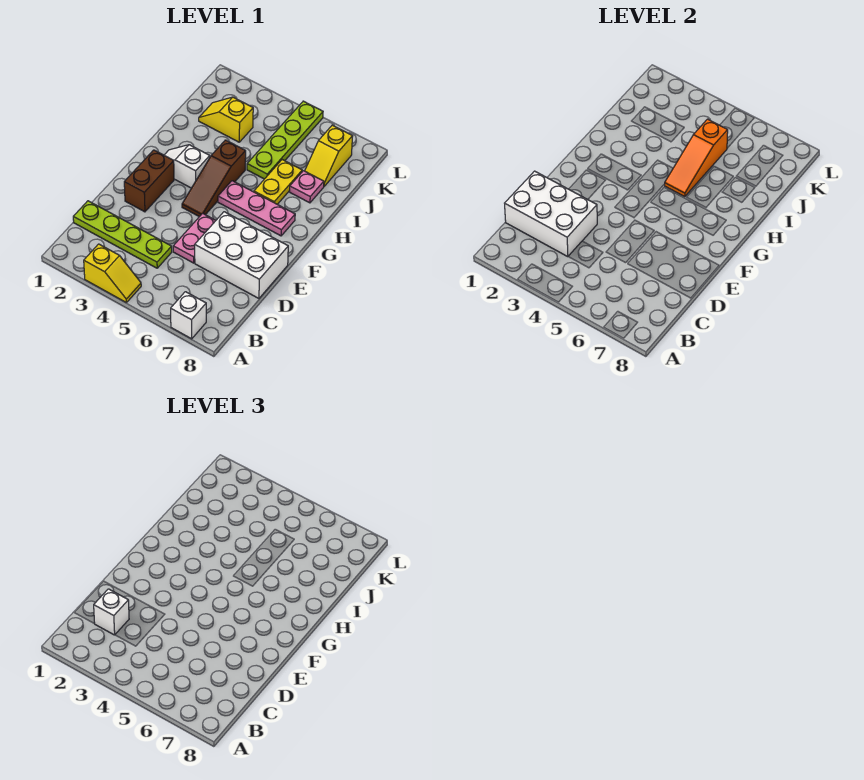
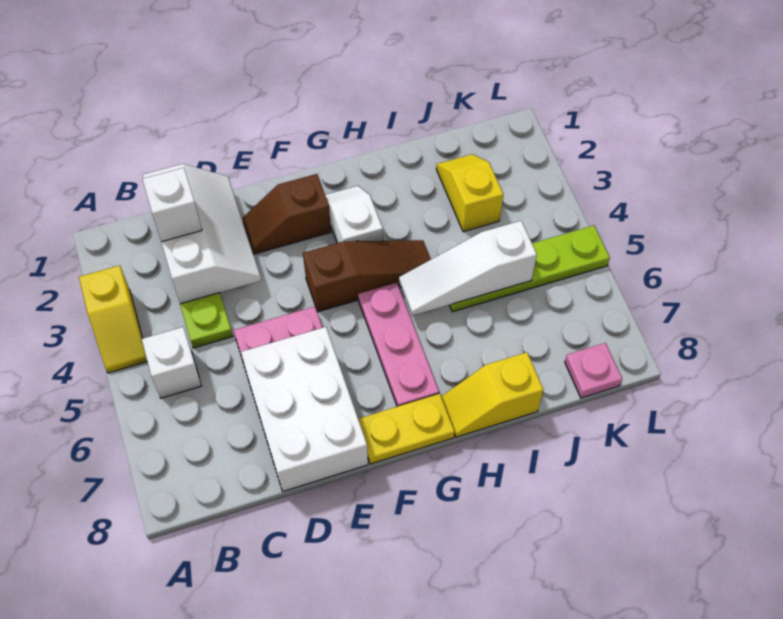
white brick A7 level 1 -> white brick B5 level 1
white brick C1:D3 level 2 -> white slope C1:D3 level 2 top C
brown brick E2:F2 level 1 -> brown slope E2:F2 level 1 top F
brown slope F4:H4 level 1 top H -> brown slope F4:H4 level 1 top F
orange slope H5:J5 level 2 top J -> white slope H5:J5 level 2 top J
yellow plate H6:I6 level 1 -> yellow plate F8:G8 level 1
pink plate I7 level 1 -> pink plate K8 level 1
yellow slope J7:K7 level 1 top K -> yellow slope H8:I8 level 1 top I

